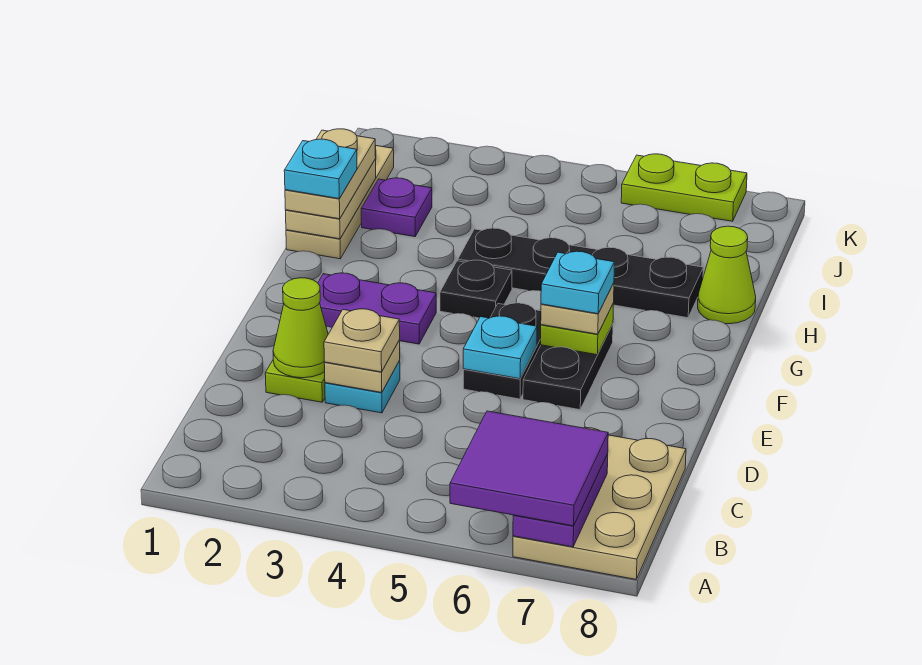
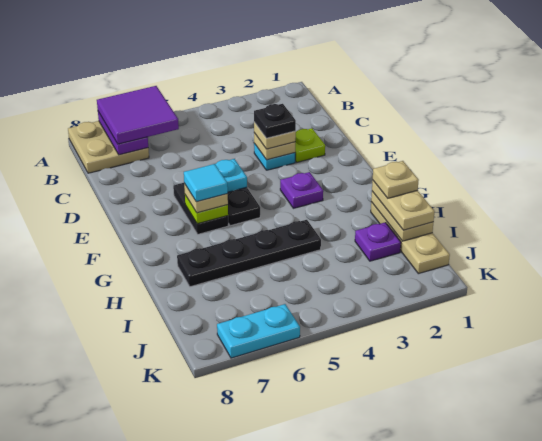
tan plate A7:C8 level 1 -> tan plate A7:B8 level 1
lime cone D2 level 2 -> none
purple plate F2:F3 level 1 -> purple plate F3 level 1
cyan plate F6 level 4 -> cyan tile F6 level 4
black plate G4 level 1 -> black plate D3 level 4
cyan plate H1 level 4 -> tan plate H1 level 4
lime cone H8 level 1 -> none
lime plate K6:K7 level 1 -> cyan plate K6:K7 level 1

